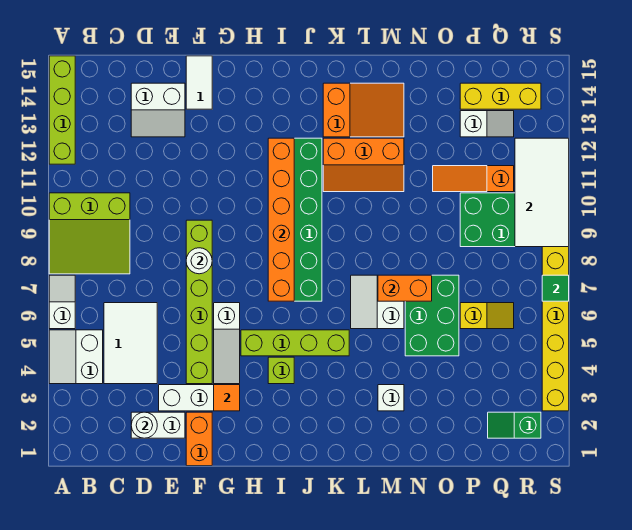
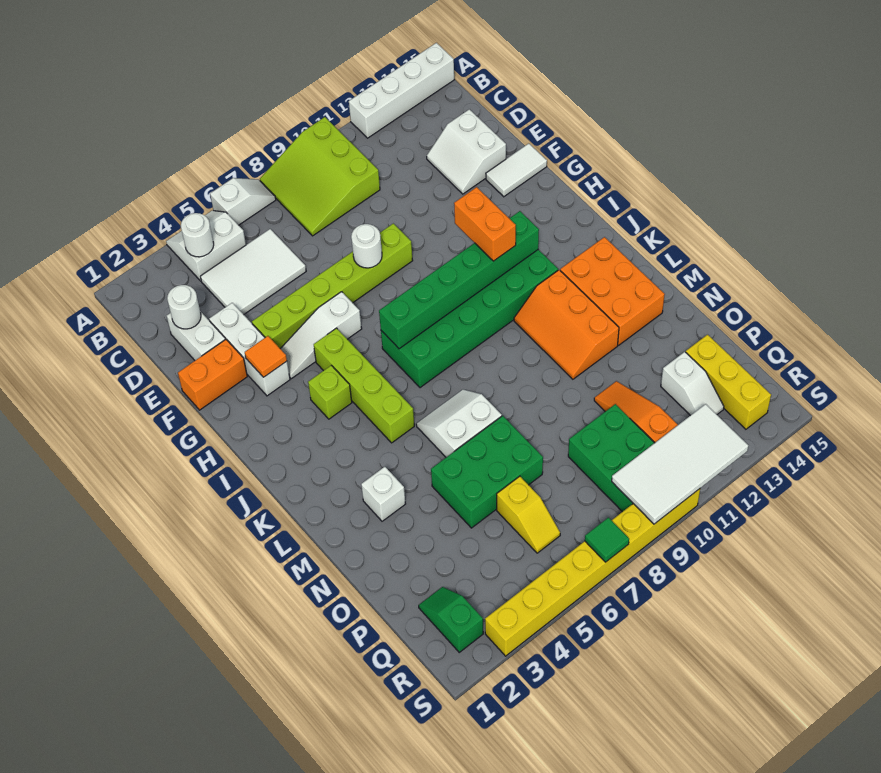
lime brick A12:A15 level 1 -> white brick A12:A15 level 1
none -> white round brick B4 level 2
orange brick I7:I12 level 2 -> green brick I7:I12 level 2
orange slope K13:M14 level 1 top K -> orange brick K13:M14 level 1
orange brick M7:N7 level 2 -> orange brick H11:I11 level 3

